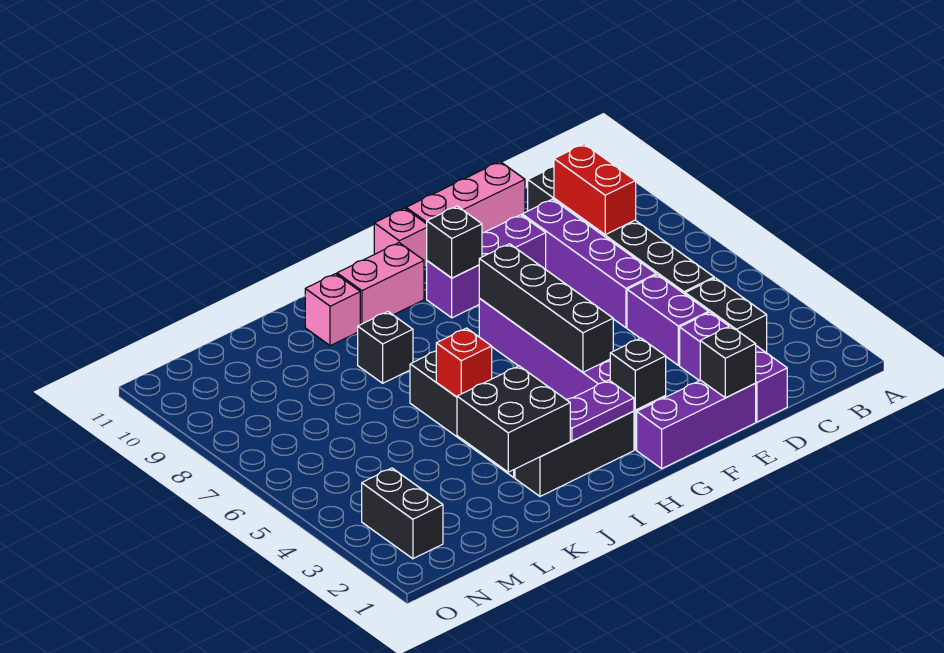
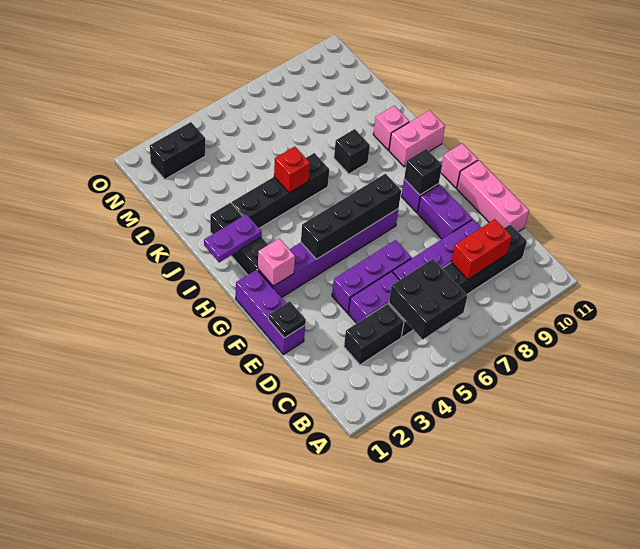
purple brick D1:D3 level 1 -> purple brick E4:E6 level 1
black brick E1 level 2 -> black plate E1 level 2
black brick G2 level 2 -> pink brick G2 level 2
purple plate H2:I2 level 2 -> purple plate I1:I2 level 2
pink brick H10:I10 level 1 -> pink brick I10:I11 level 1
black brick J2:K3 level 2 -> black brick B5:C6 level 2

